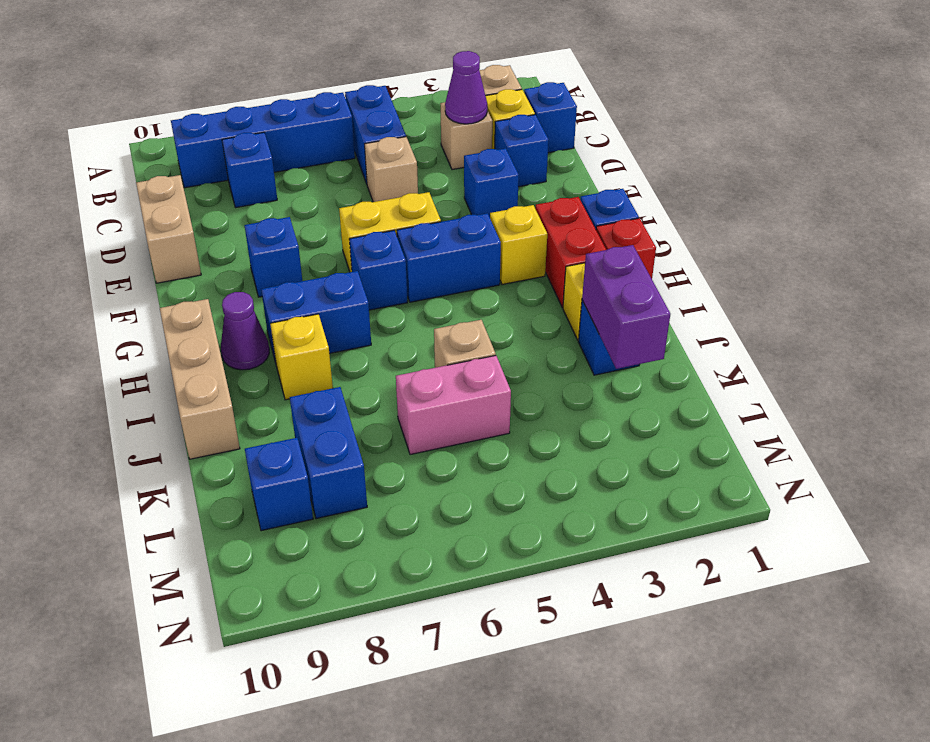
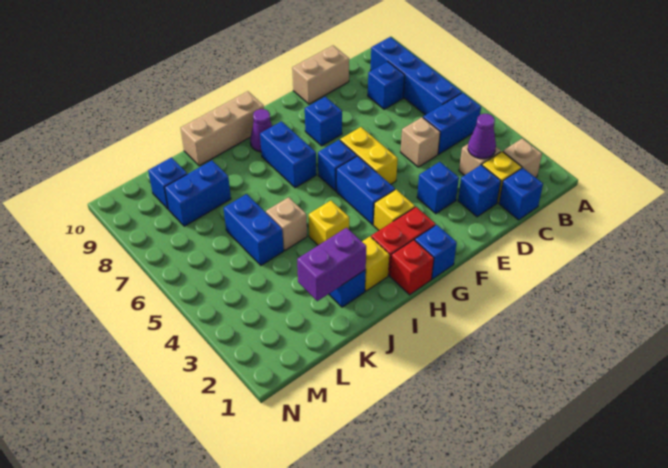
yellow brick I8 level 1 -> yellow brick I4 level 1
pink brick K5:K6 level 1 -> blue brick K5:K6 level 1

